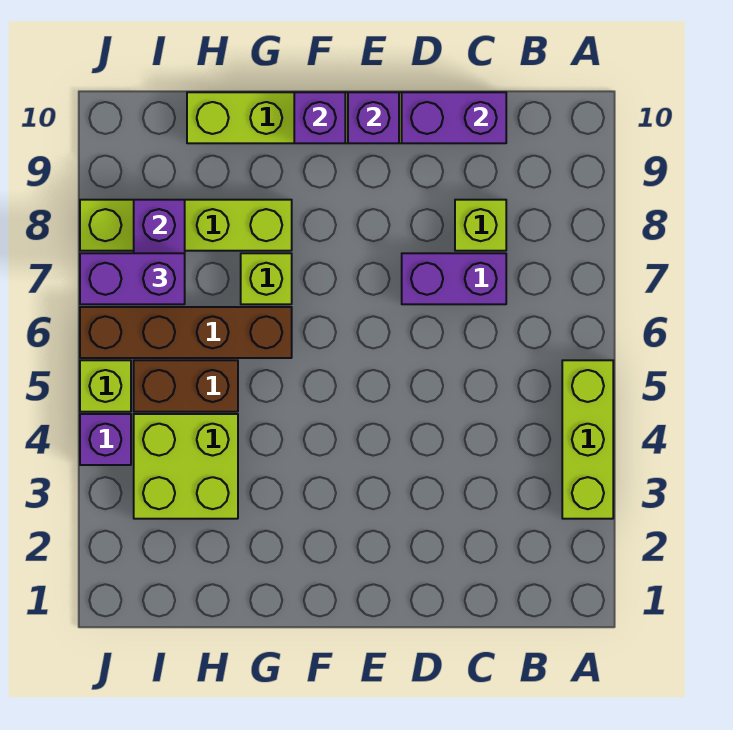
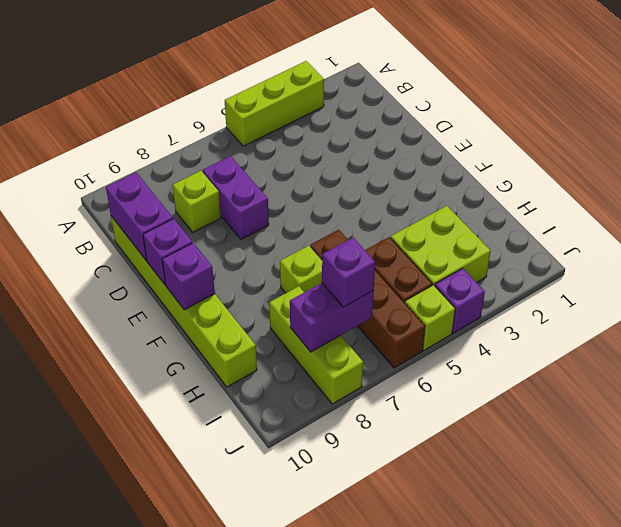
lime brick G8:J8 level 1 -> lime brick H8:J8 level 1
purple brick I7:J7 level 3 -> purple brick I7 level 3

